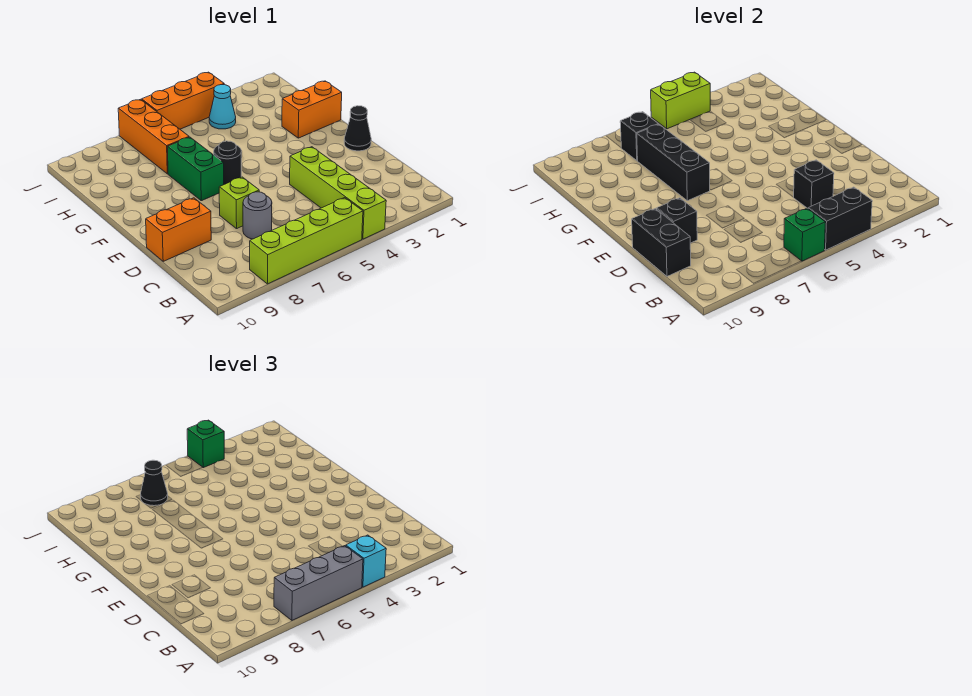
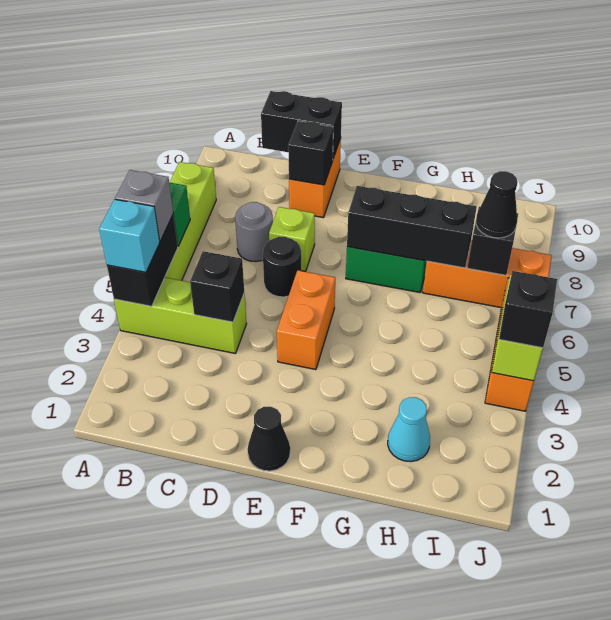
lime brick A4:D4 level 1 -> lime brick A4:C4 level 1
grey brick A5:A7 level 3 -> grey brick A5 level 3
black round brick F6 level 1 -> black round brick D6 level 1
orange brick G1:G2 level 1 -> orange brick E4:E5 level 1
cyan cone I4 level 1 -> cyan cone H2 level 1
green brick J4 level 3 -> black brick J4 level 3

